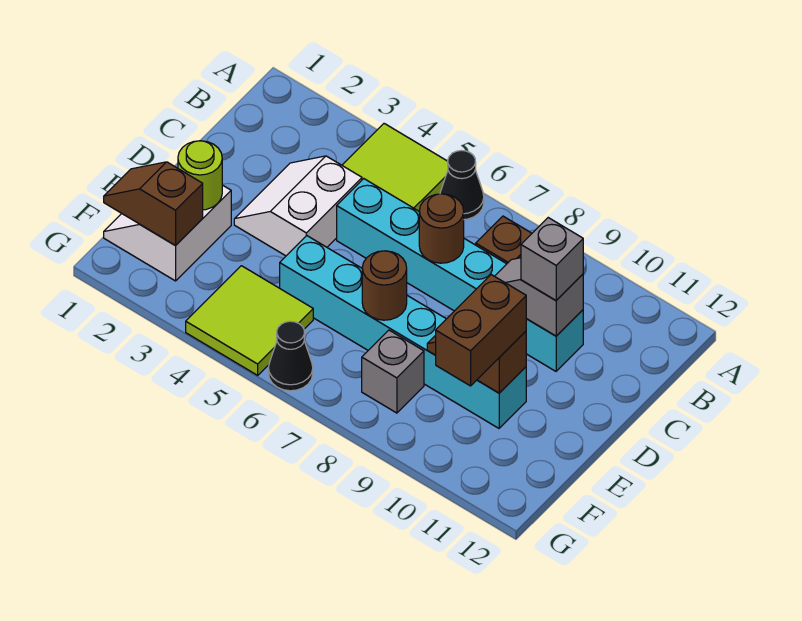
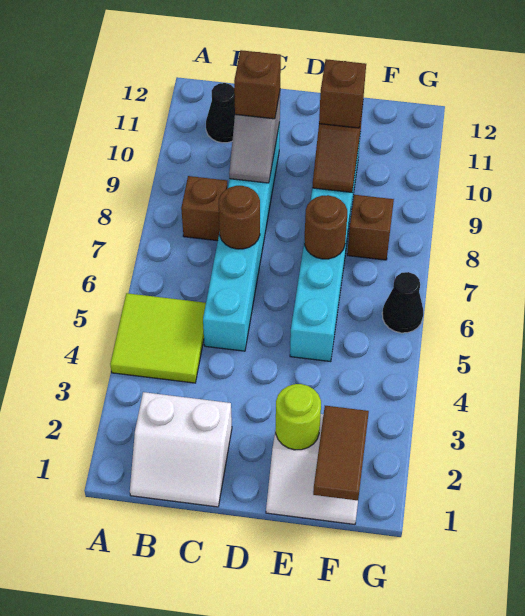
black cone A6 level 1 -> black cone B11 level 1
white slope C3:D4 level 1 top 4 -> white slope B1:C2 level 1 top 2
grey brick C10 level 3 -> brown brick C10 level 3
brown brick E10:F10 level 3 -> brown brick E10 level 3
brown slope F1:F2 level 2 top 2 -> brown tile F1:F2 level 2
lime tile F4:G5 level 1 -> none
grey brick F8 level 1 -> brown brick F8 level 1

